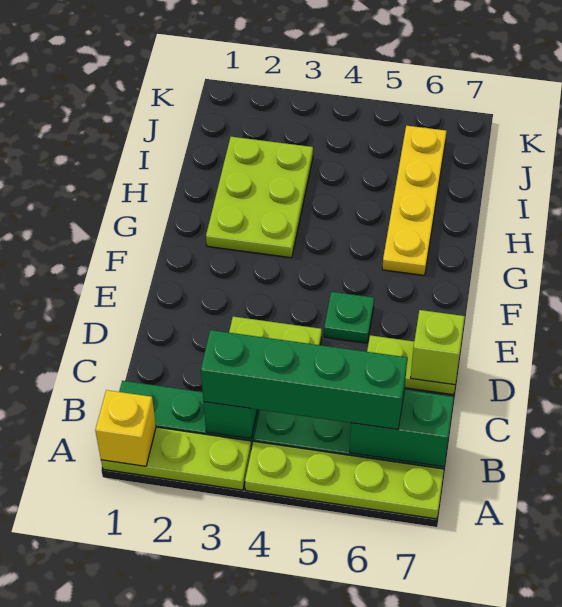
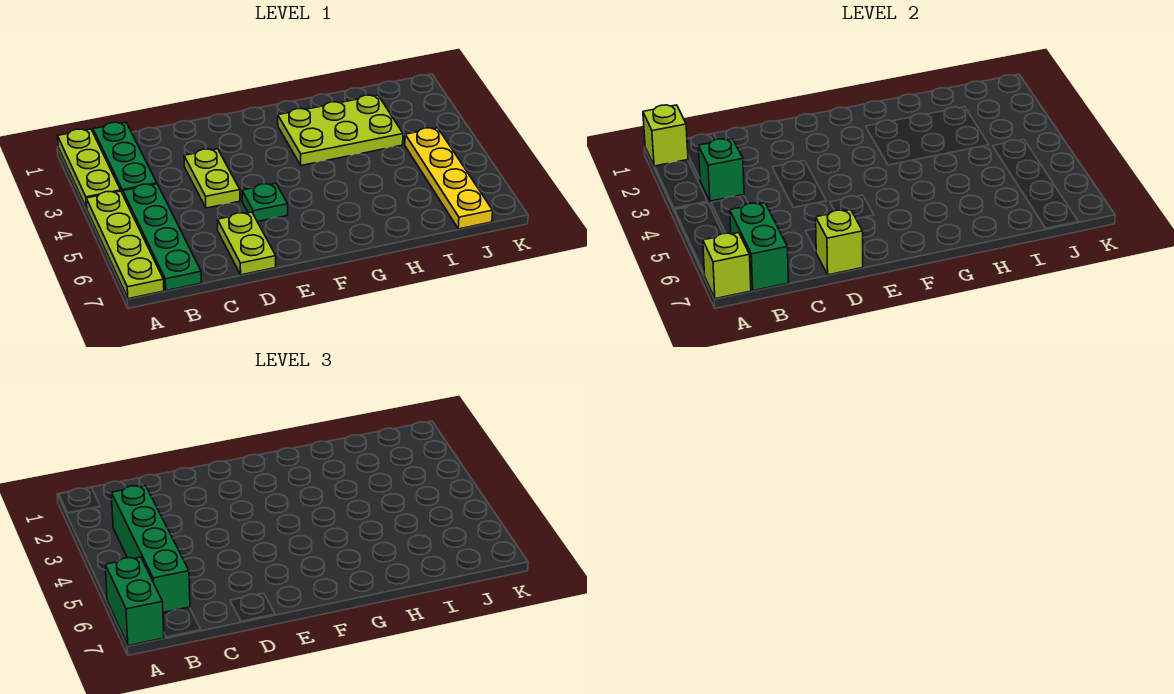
yellow brick A1 level 2 -> lime brick A1 level 2
none -> green brick A6:A7 level 3
none -> lime brick A7 level 2
yellow plate G6:J6 level 1 -> yellow plate J4:J7 level 1

